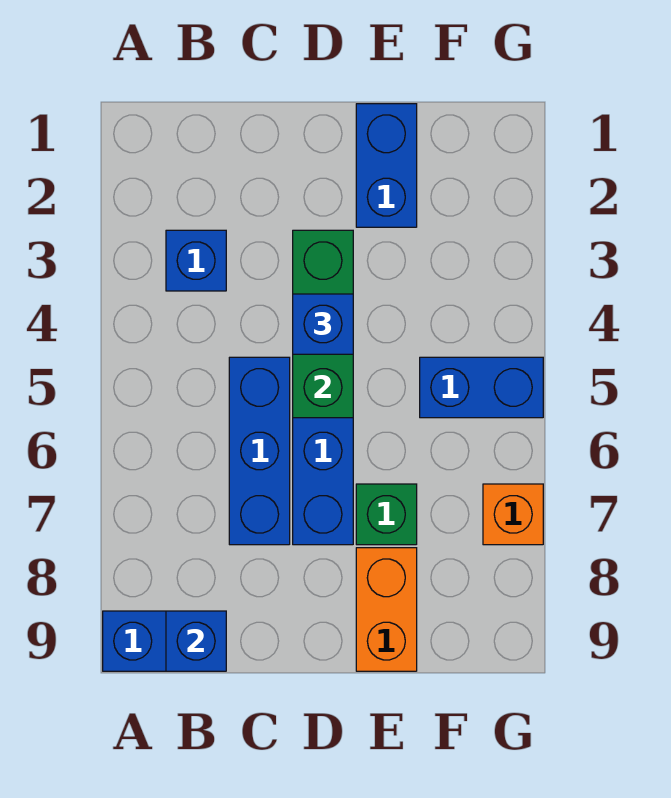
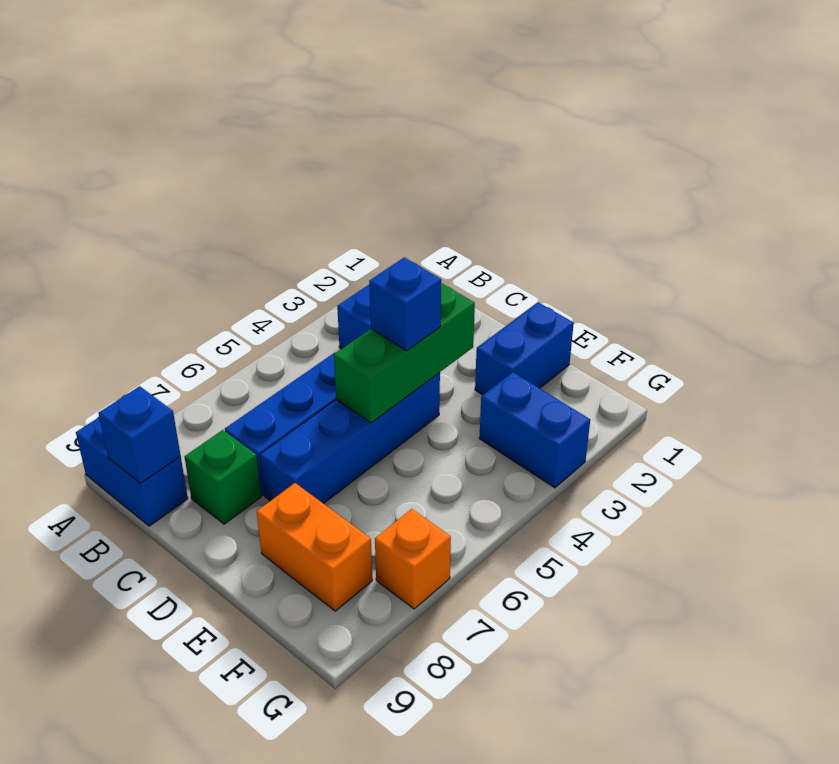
green brick E7 level 1 -> green brick C8 level 1
orange brick E8:E9 level 1 -> orange brick E8:F8 level 1
blue brick F5:G5 level 1 -> blue brick F3:G3 level 1

